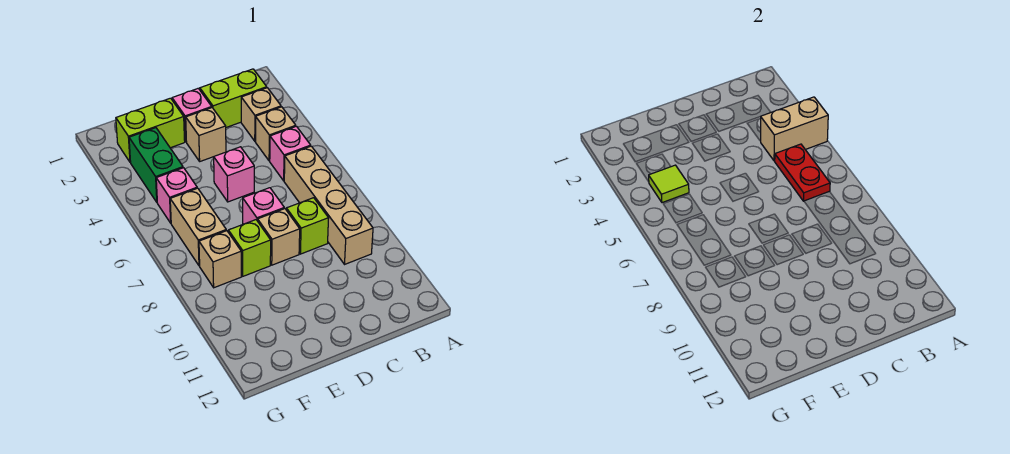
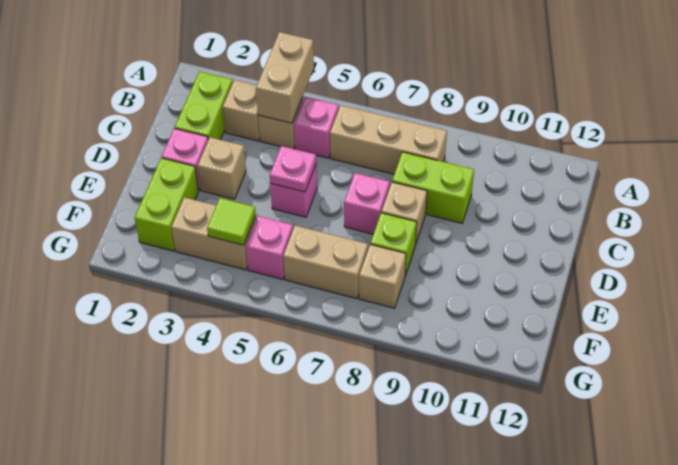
red plate B5:B6 level 2 -> none
tan brick B6:B9 level 1 -> tan brick B6:B8 level 1
lime brick C8 level 1 -> lime brick C8:C9 level 1
none -> pink plate D5 level 2
green brick F3:F4 level 1 -> tan brick F3:F4 level 1

